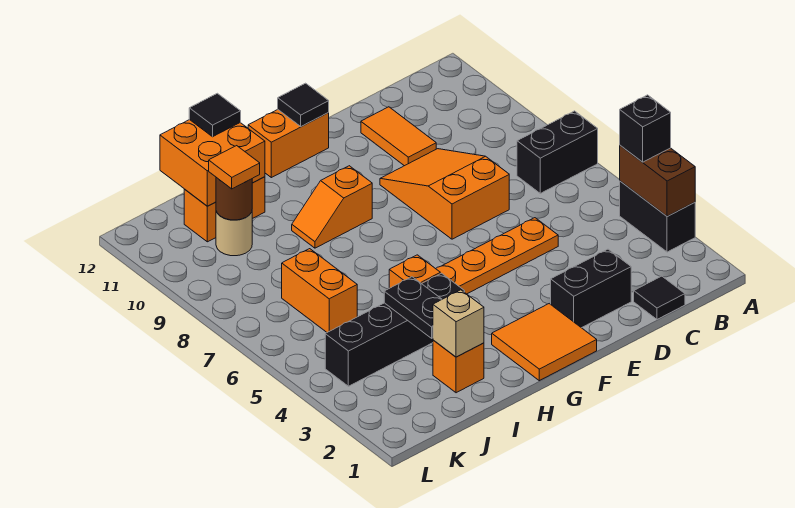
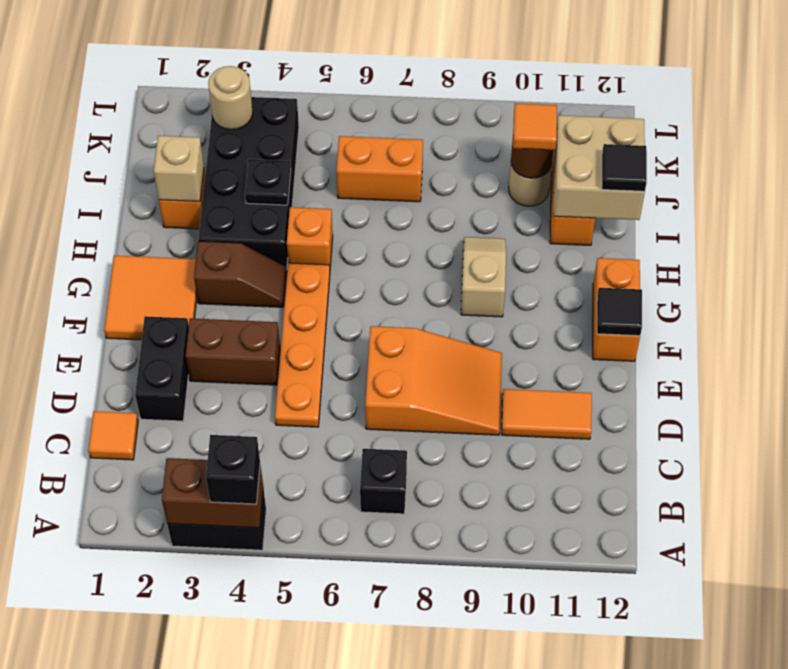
black brick A7:B7 level 1 -> black brick B7 level 1
black tile C1 level 1 -> orange tile C1 level 1
none -> brown brick E3:E4 level 1
none -> brown slope G3:G4 level 1 top 3
orange slope G9:H9 level 1 top G -> tan slope G9:H9 level 1 top G
black brick H4:K4 level 1 -> black brick H3:K4 level 1
black plate I3:I4 level 2 -> black plate I4 level 2
orange brick I11:J12 level 2 -> tan brick I11:J12 level 2
none -> tan round brick K3 level 2

